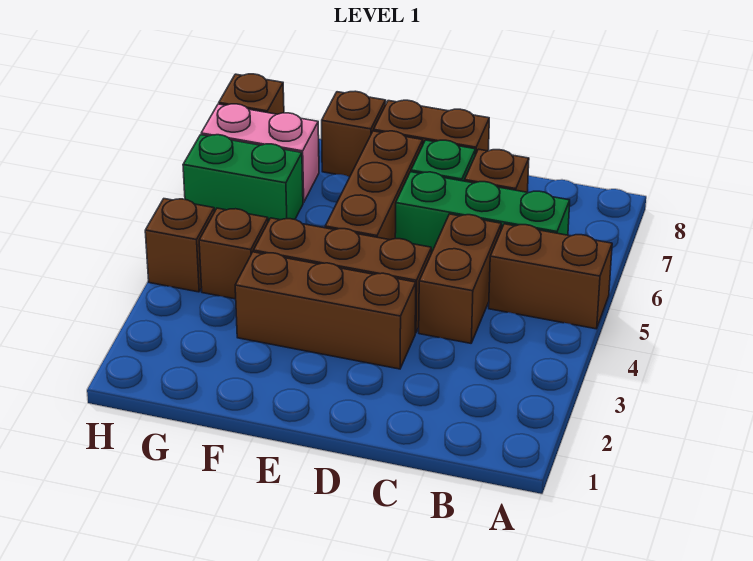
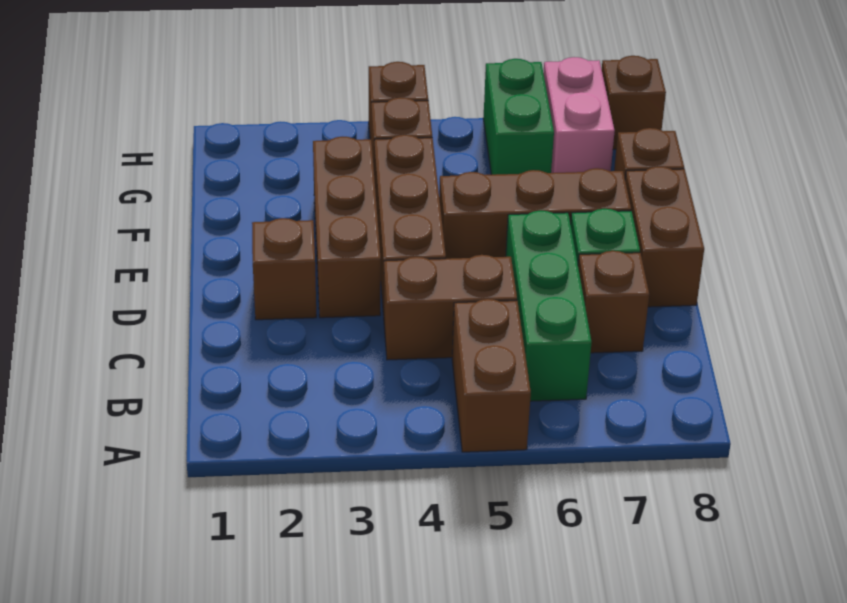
none -> brown brick D2 level 1

